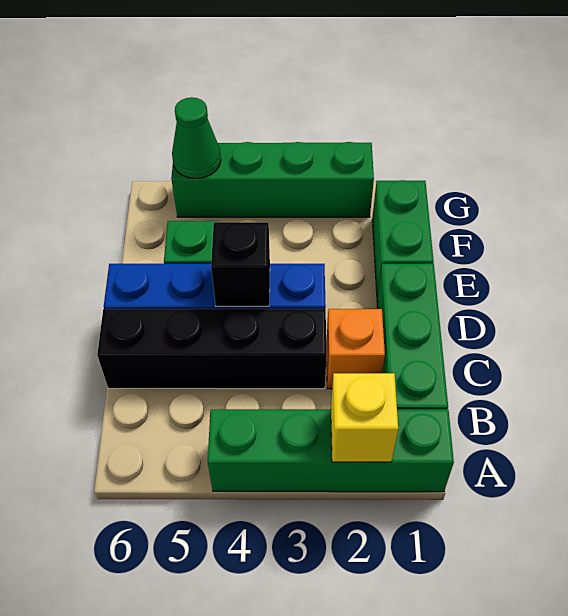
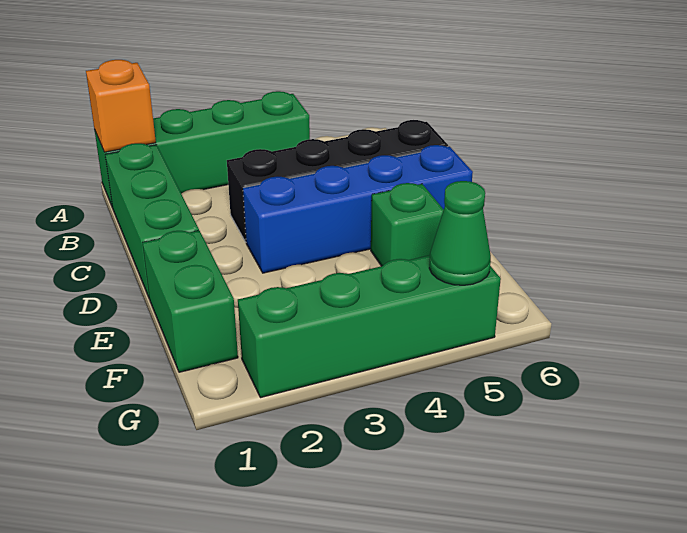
yellow brick A2 level 2 -> none
orange brick C2 level 1 -> orange brick A1 level 2
black brick D4 level 2 -> none

